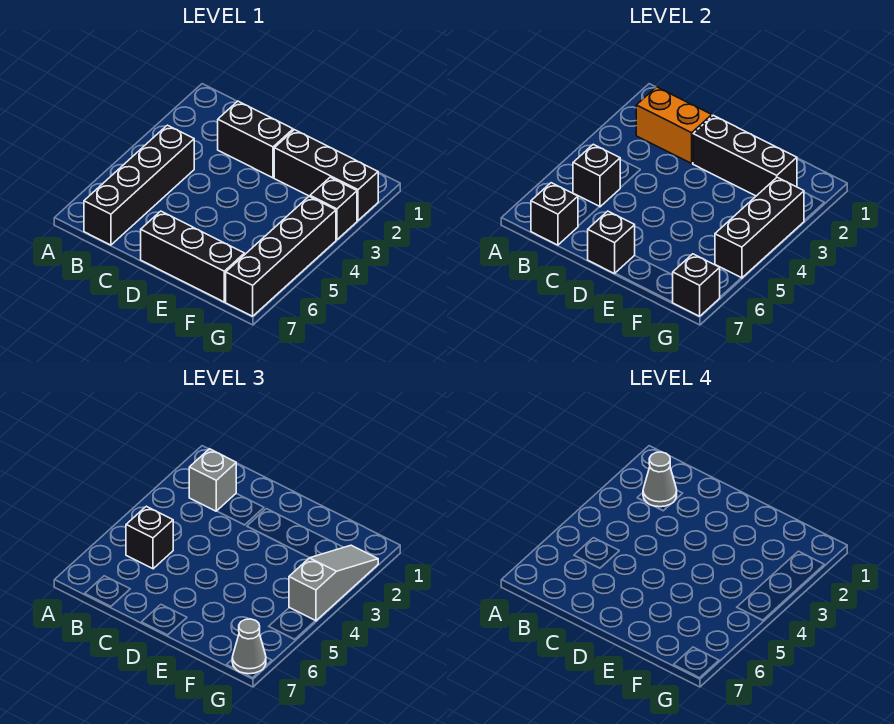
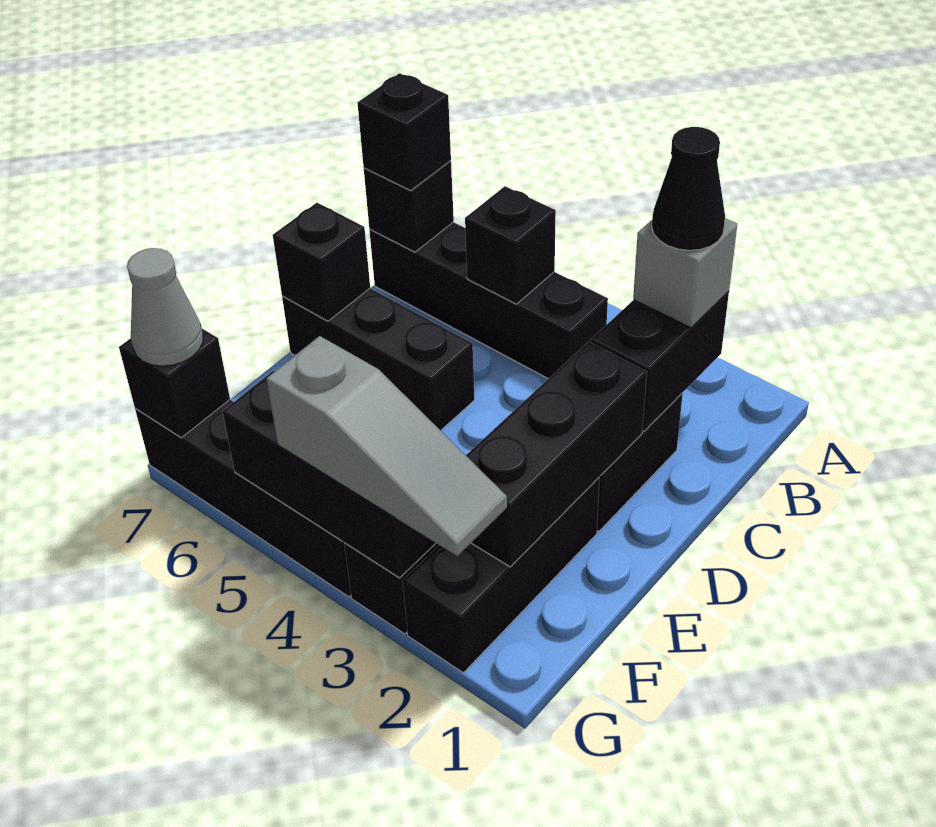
orange brick B2:C2 level 2 -> black brick B2:C2 level 2
grey cone B2 level 4 -> black cone B2 level 4
black brick B5 level 3 -> black brick B7 level 3
black brick D7:F7 level 1 -> black brick D5:D7 level 1

